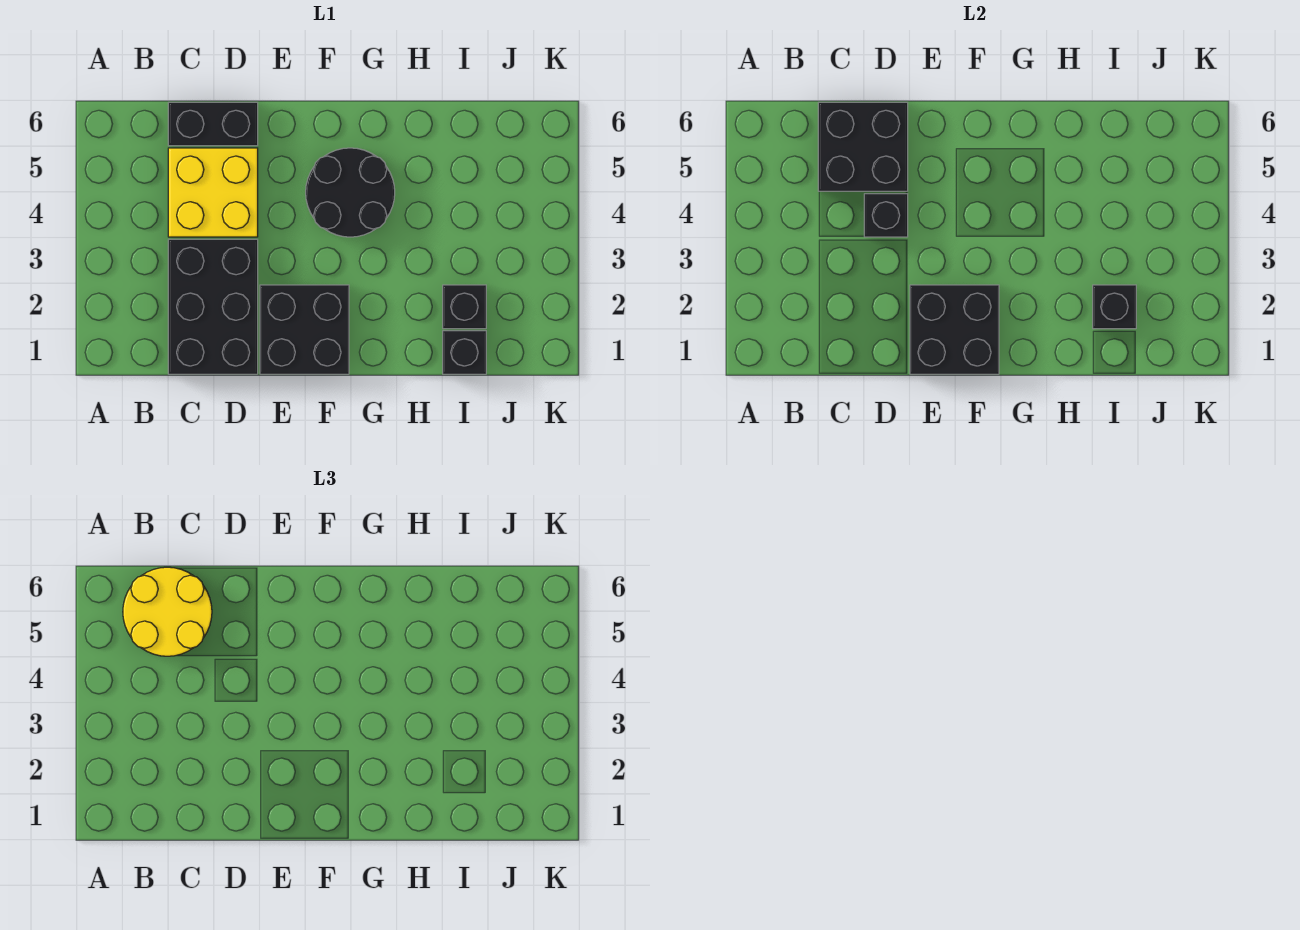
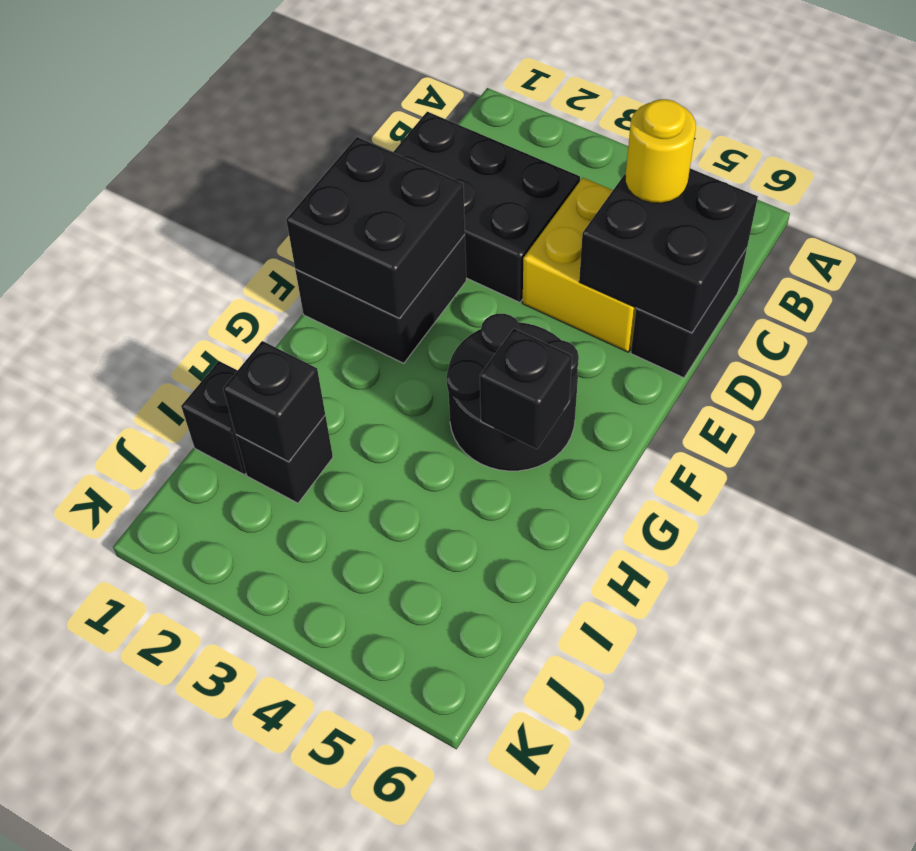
yellow round brick B5:C6 level 3 -> yellow round brick C5 level 3
black brick D4 level 2 -> black brick G5 level 2

